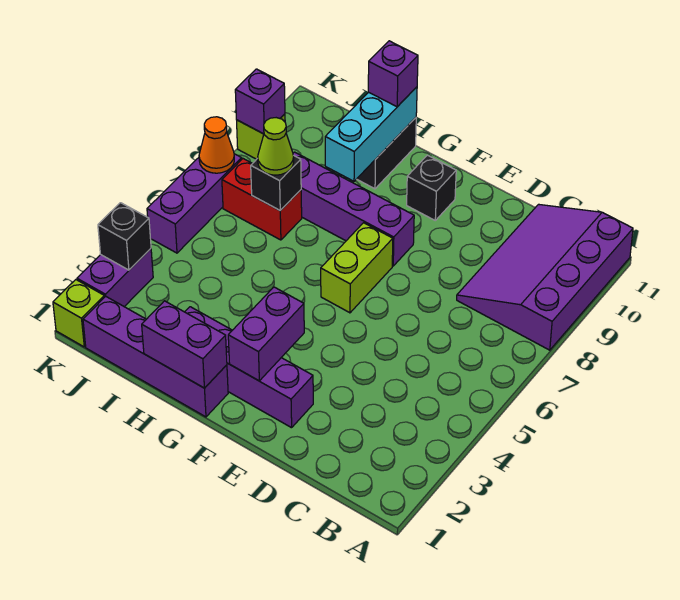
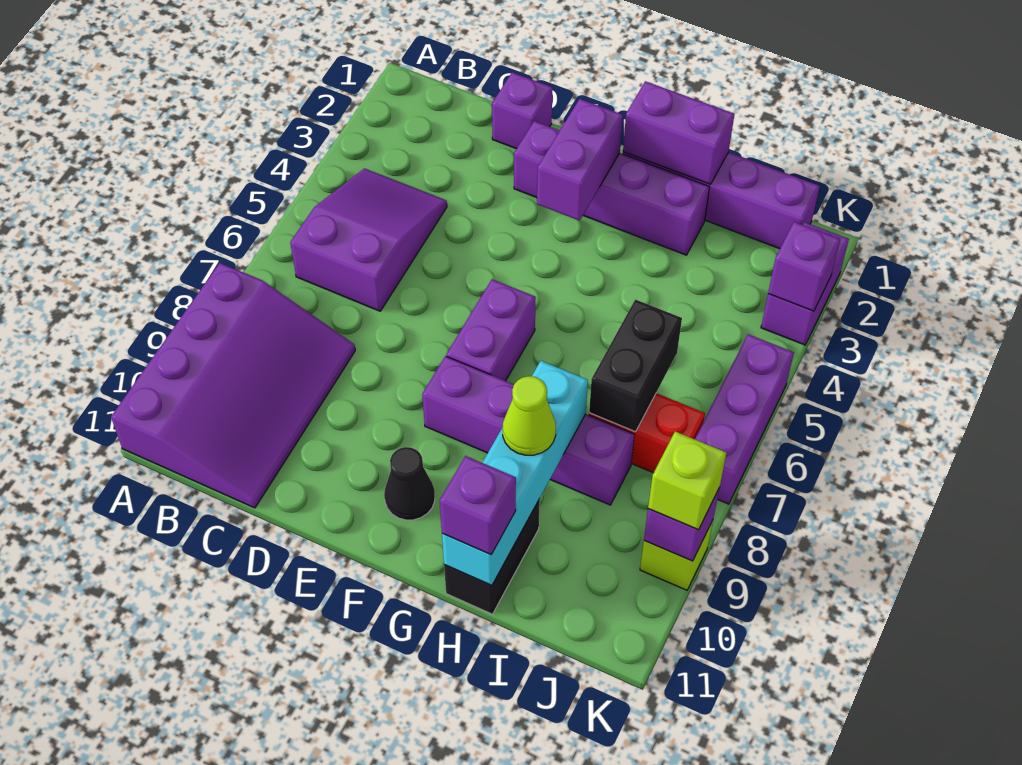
none -> purple slope B4:C6 level 1 top 6
none -> purple brick D1 level 1
lime brick F6:F7 level 1 -> purple brick F6:F7 level 1
black brick F10 level 1 -> black cone F10 level 1
cyan brick H9:H11 level 2 -> cyan brick H8:H11 level 2
black brick I7 level 2 -> black brick I6:I7 level 2
lime cone I7 level 3 -> lime cone H9 level 3
lime brick K1 level 1 -> lime brick K9 level 3
black brick K3 level 2 -> purple brick K3 level 2
orange cone K7 level 2 -> none

